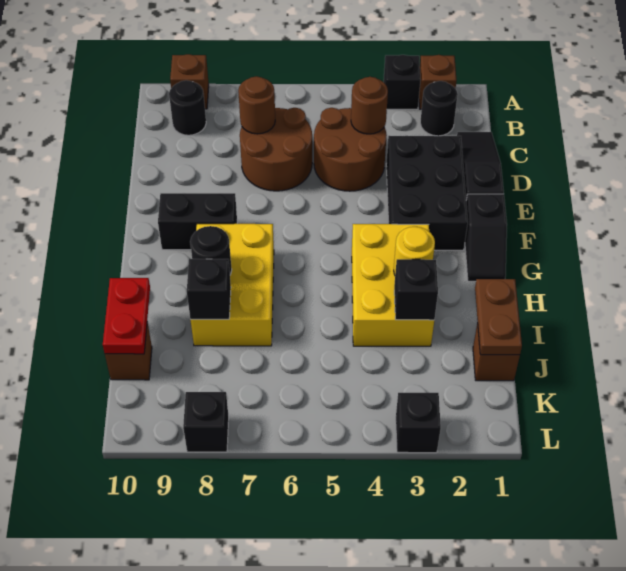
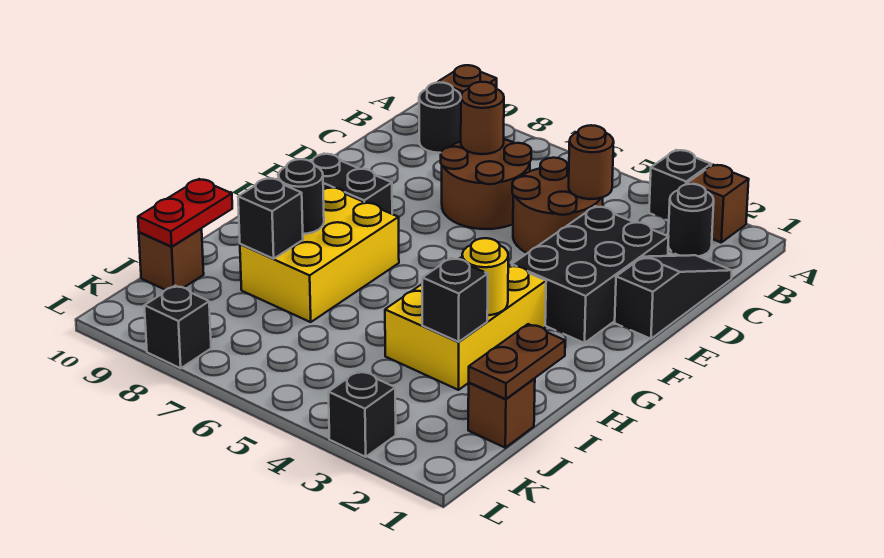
black slope F1:G1 level 1 top F -> none

